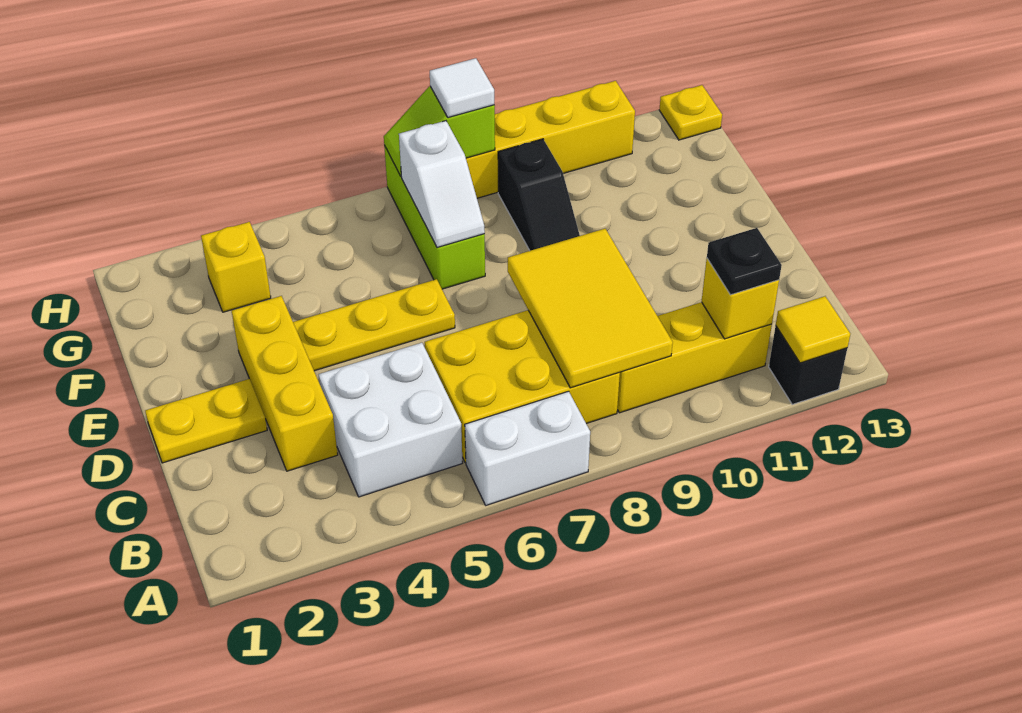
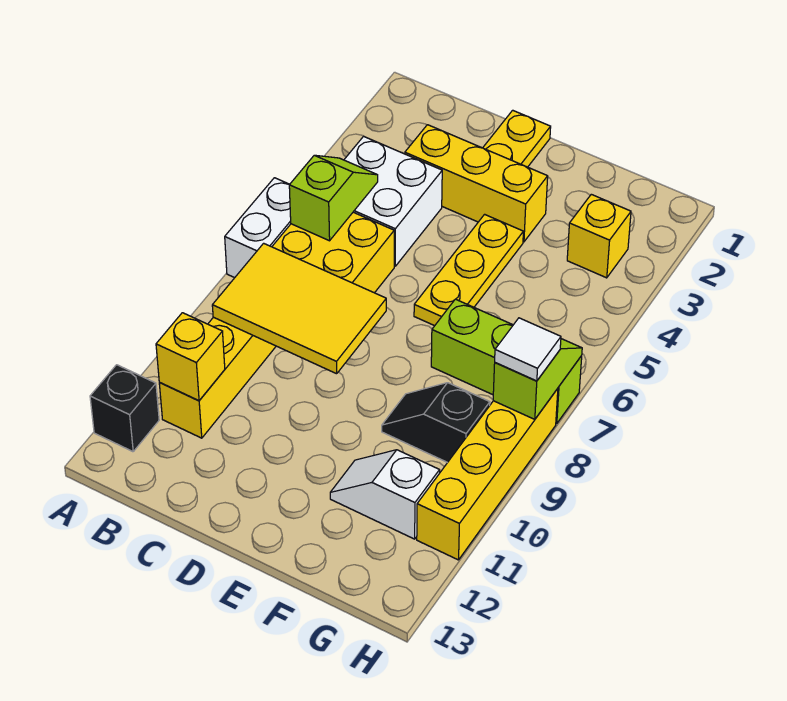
yellow tile A12 level 2 -> none
none -> lime slope B5:B6 level 2 top 6
black plate B11 level 3 -> none
white slope F7:G7 level 2 top G -> white slope F11:G11 level 1 top G
yellow plate H13 level 1 -> none

